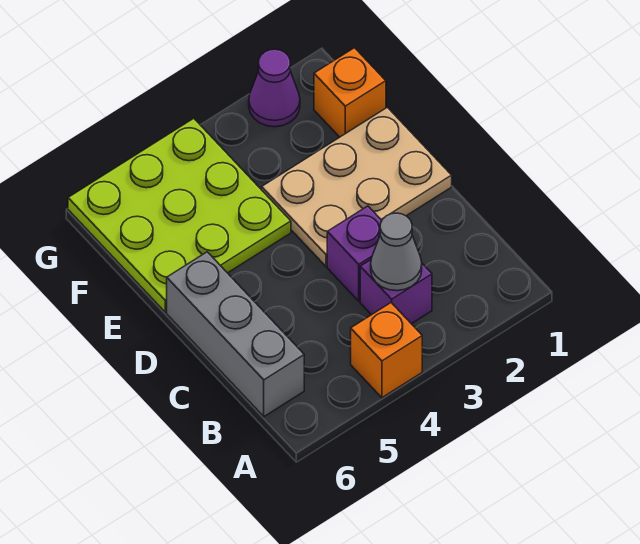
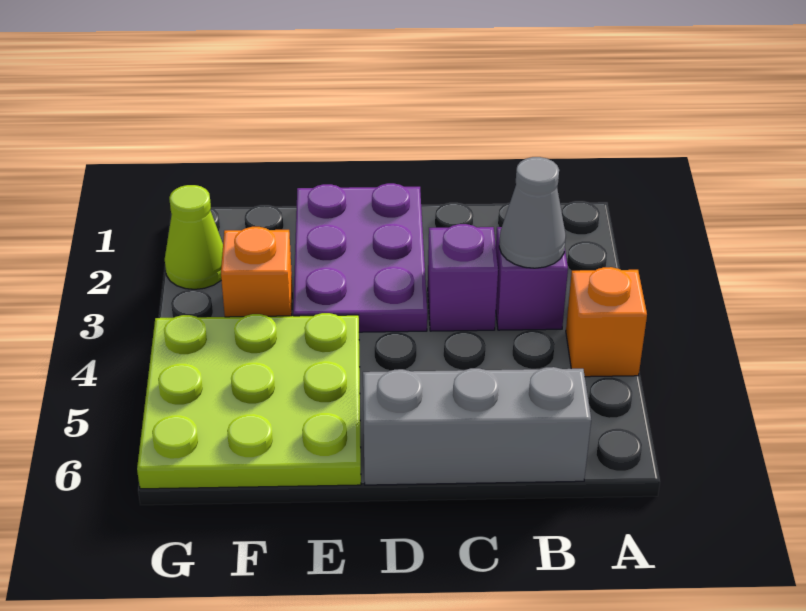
tan plate D1:E3 level 1 -> purple plate D1:E3 level 1
orange brick F1 level 1 -> orange brick F3 level 1
purple cone G2 level 1 -> lime cone G2 level 1

